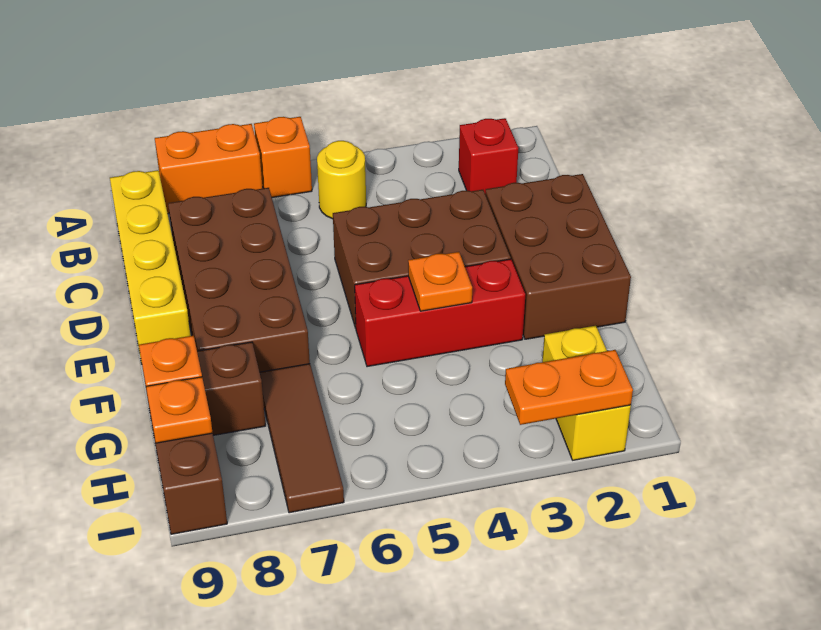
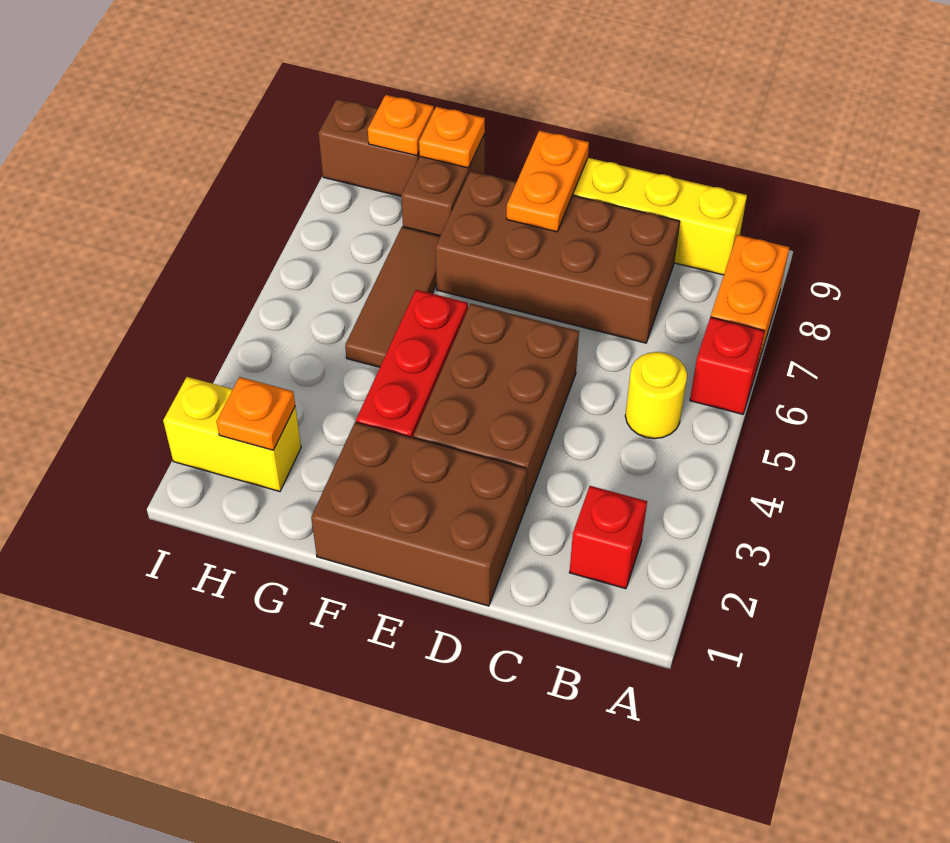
orange brick A6 level 1 -> red brick A6 level 1
orange plate F4 level 2 -> orange plate H2 level 2
brown tile G7:I7 level 1 -> brown tile G5:G7 level 1
orange plate I2:I3 level 2 -> orange plate E8:E9 level 2

